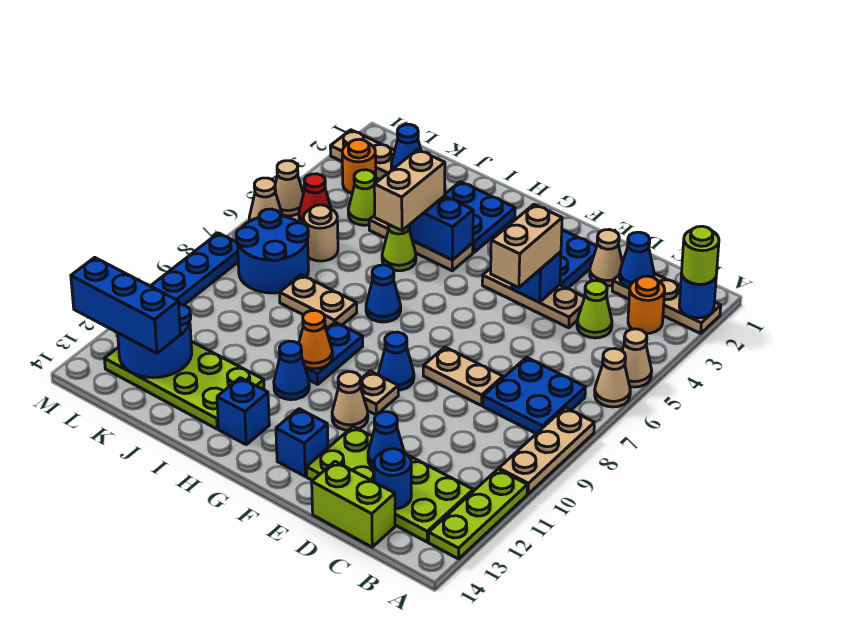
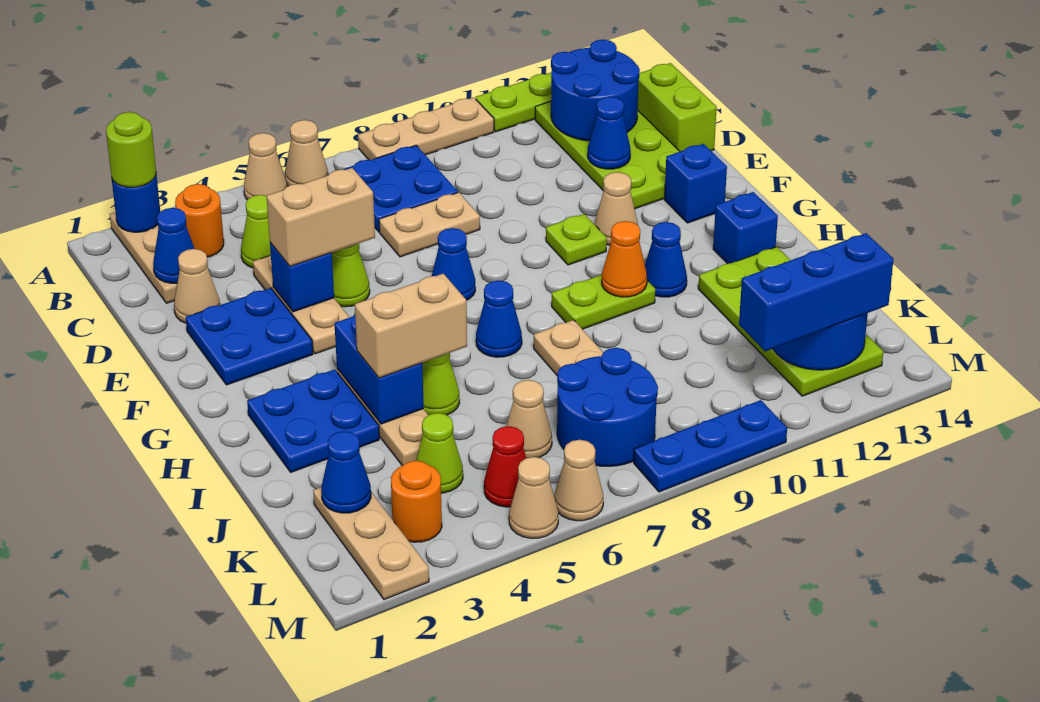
blue round brick C13 level 2 -> blue round brick B12:C13 level 2
tan plate D8:E8 level 1 -> tan plate D7:D8 level 1
none -> lime cone E5 level 1
blue cone F9 level 1 -> blue cone F7 level 1
tan plate F10 level 1 -> lime plate F10 level 1
blue plate H9:H10 level 1 -> lime plate H9:H10 level 1
tan round brick K6 level 1 -> tan cone K6 level 1
blue brick K13:M13 level 3 -> blue brick L11:L13 level 3

